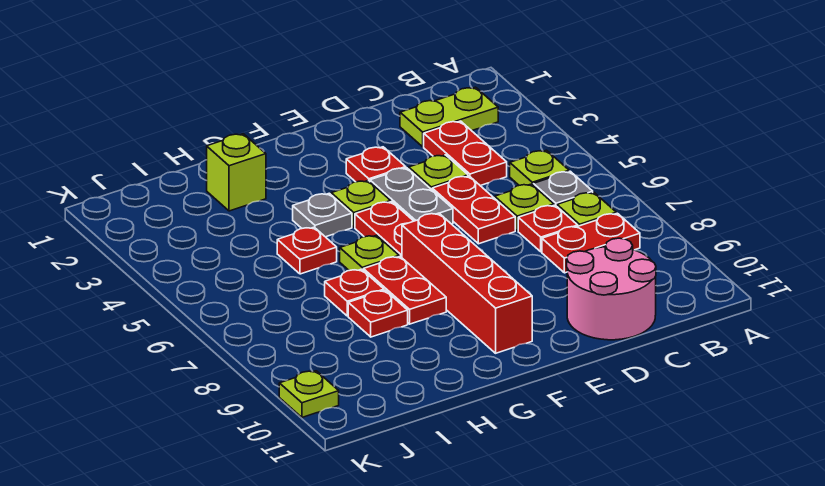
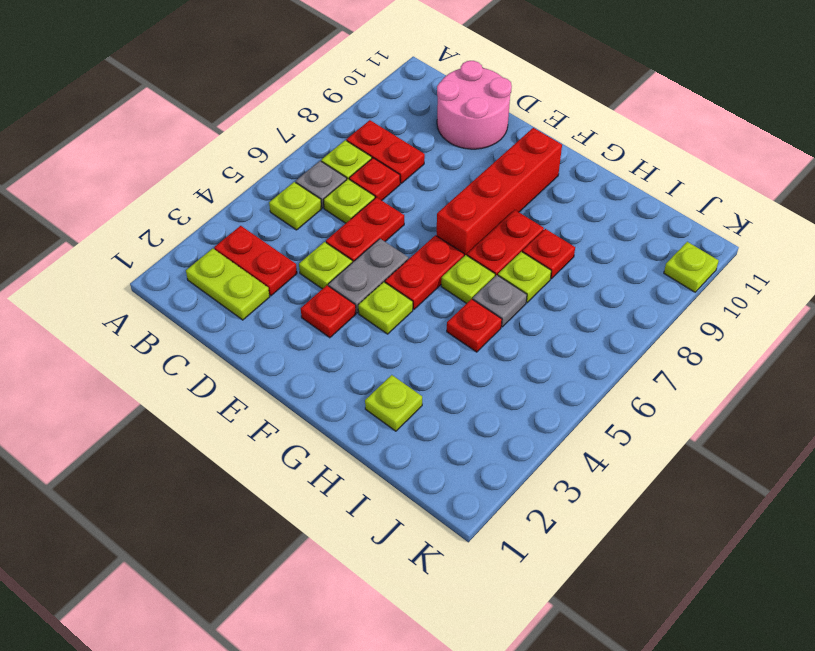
red plate C3:C4 level 1 -> red plate B3:C3 level 1
grey plate G4 level 1 -> grey plate H6 level 1
lime brick H2 level 1 -> lime plate H2 level 1
red plate H7 level 1 -> lime plate H7 level 1

